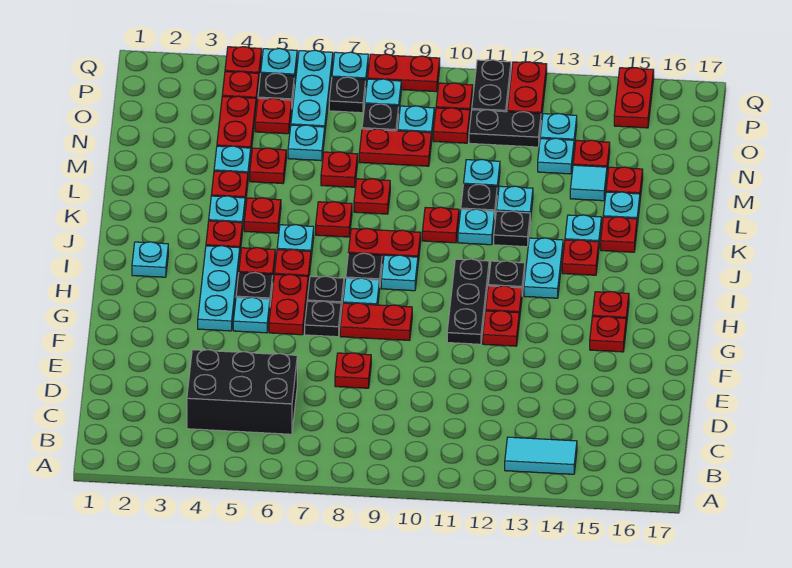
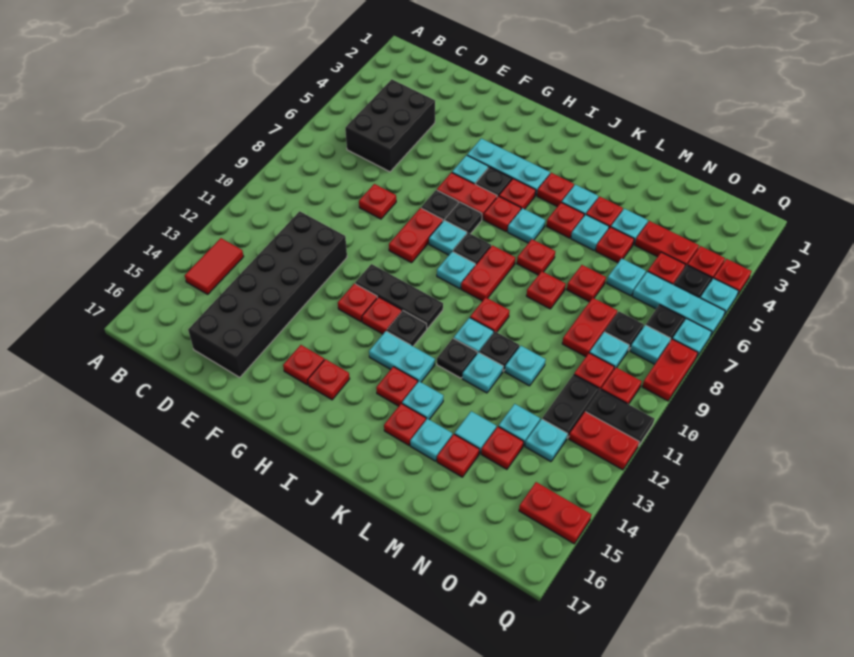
cyan tile B13:B14 level 1 -> red tile B13:B14 level 1
none -> black brick D11:E16 level 1
cyan plate I2 level 1 -> cyan plate L5 level 1

